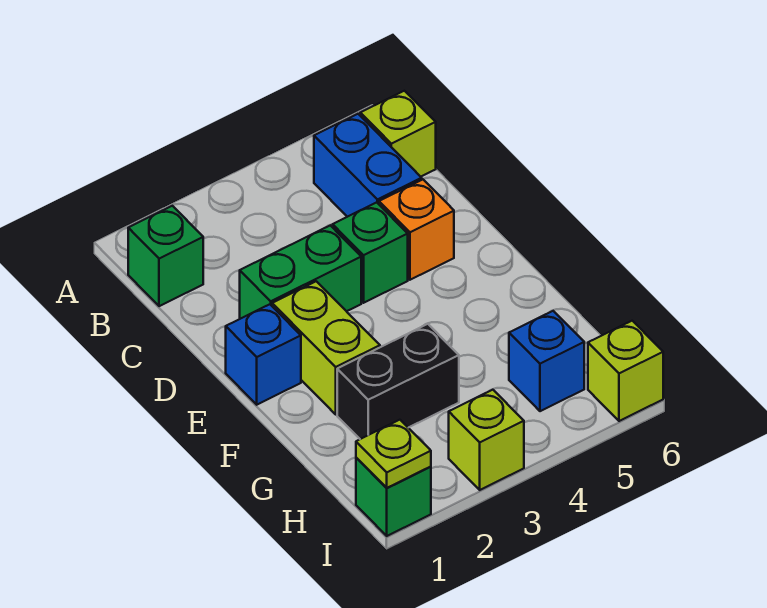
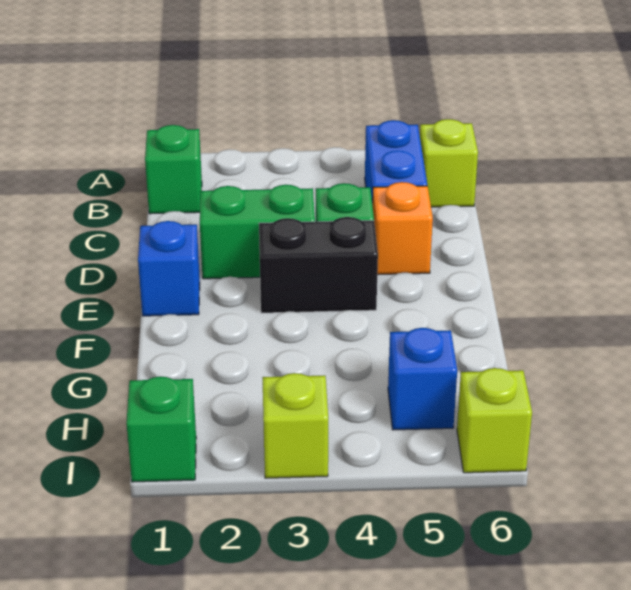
lime brick E2:F2 level 1 -> none
black brick G2:G3 level 1 -> black brick E3:E4 level 1
lime plate I1 level 2 -> none

